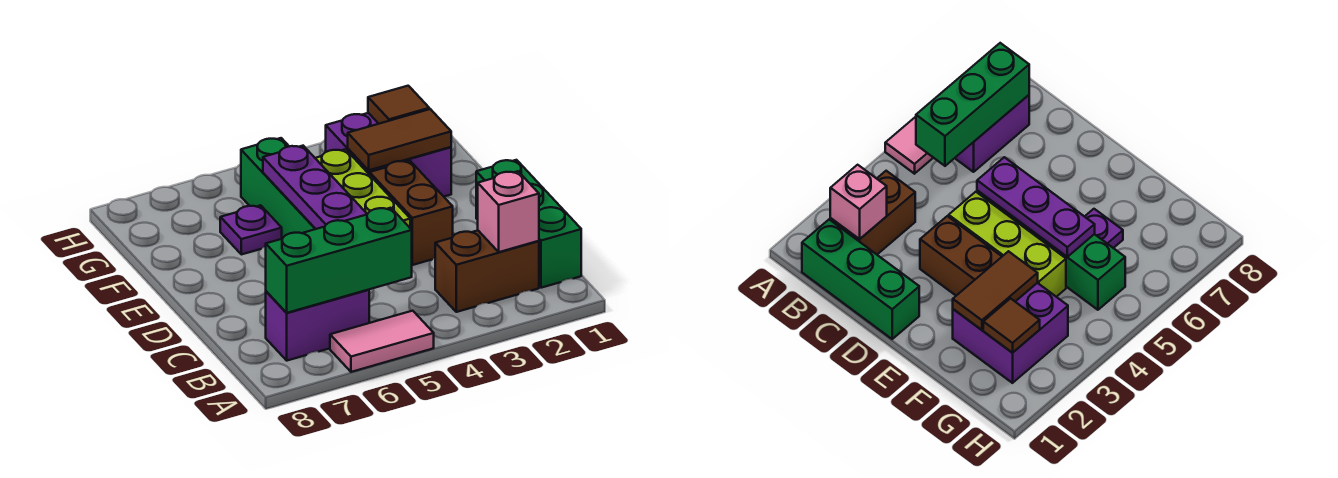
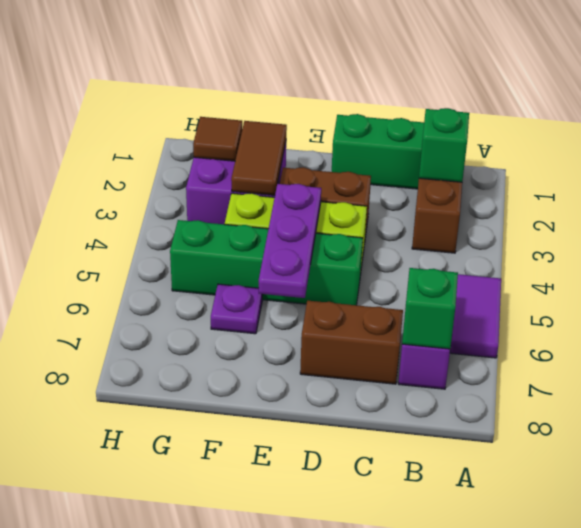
pink tile A5:A6 level 1 -> purple tile A5:A6 level 1
pink brick B2 level 2 -> green brick B2 level 2
green brick B5:B7 level 2 -> green brick B7 level 2
none -> brown brick C7:D7 level 1
purple plate D5:F5 level 2 -> purple plate E4:E6 level 2

